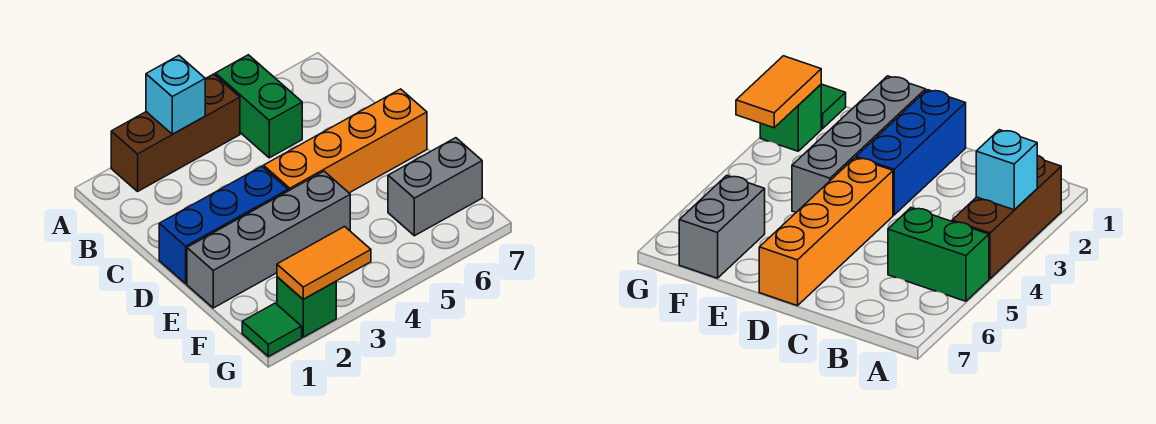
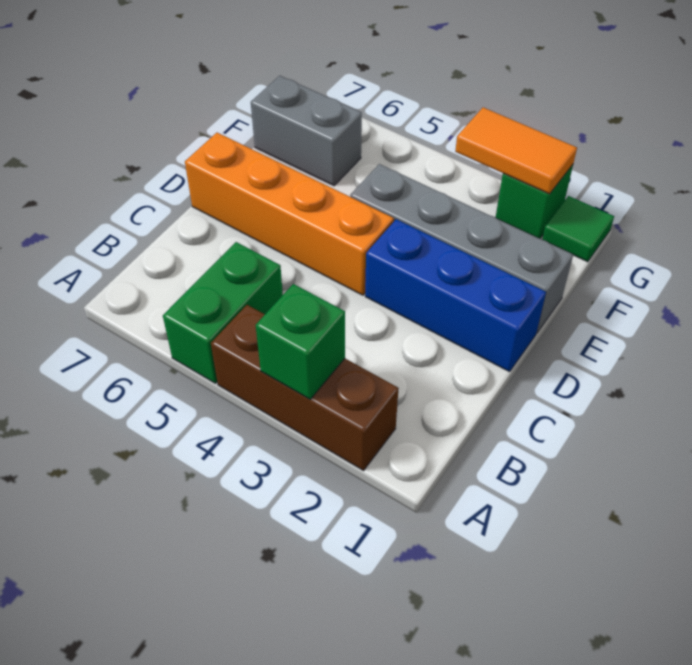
cyan brick A3 level 2 -> green brick A3 level 2

